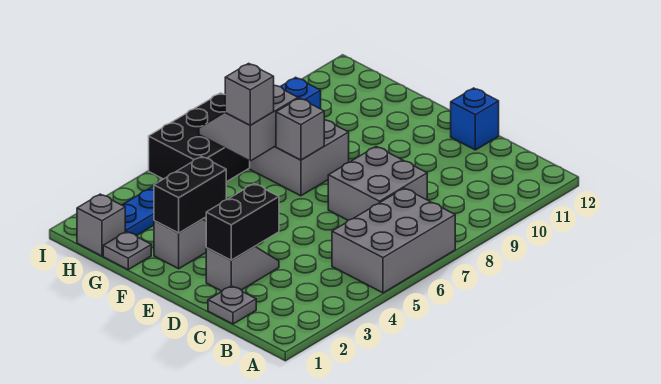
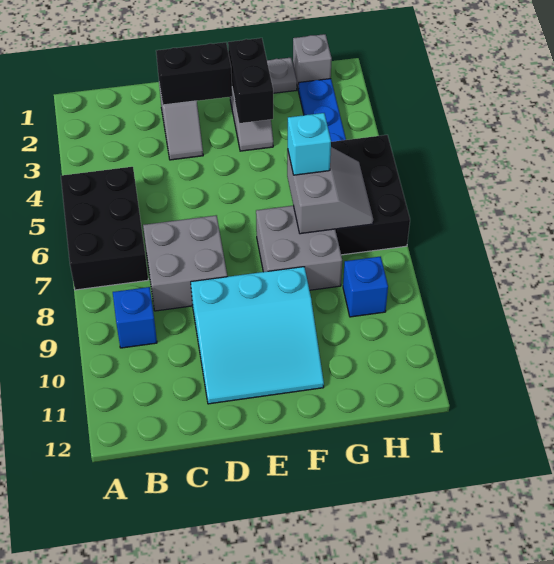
grey brick A5:B7 level 1 -> black brick A5:B7 level 1
grey plate C1 level 1 -> none
black brick D2:D3 level 2 -> black brick D2:E2 level 2
none -> cyan slope D9:F11 level 1 top 9
blue brick D12 level 1 -> blue brick B9 level 1
grey brick F7 level 2 -> none
grey brick G6 level 3 -> cyan brick G6 level 3

